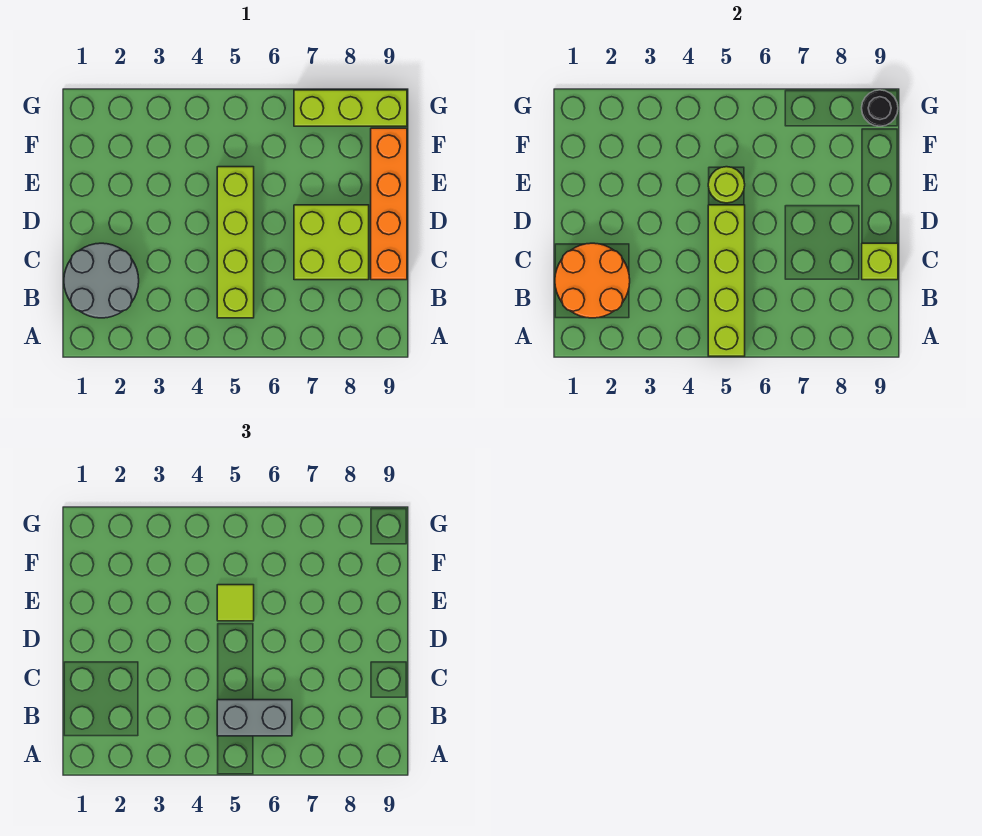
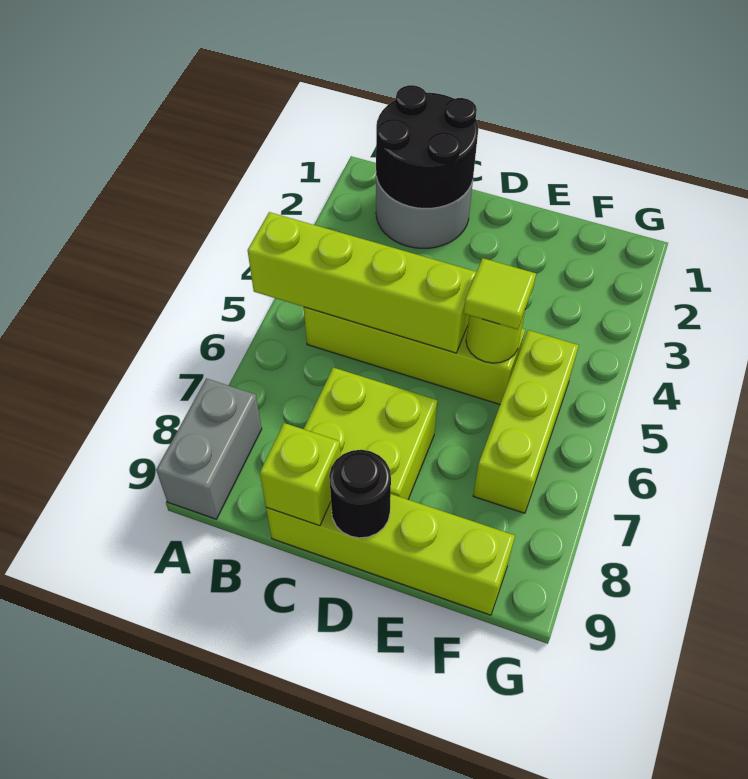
orange round brick B1:C2 level 2 -> black round brick B1:C2 level 2
grey brick B5:B6 level 3 -> grey brick A8:A9 level 1
orange brick C9:F9 level 1 -> lime brick C9:F9 level 1
lime brick G7:G9 level 1 -> lime brick F5:F7 level 1
black round brick G9 level 2 -> black round brick D9 level 2

